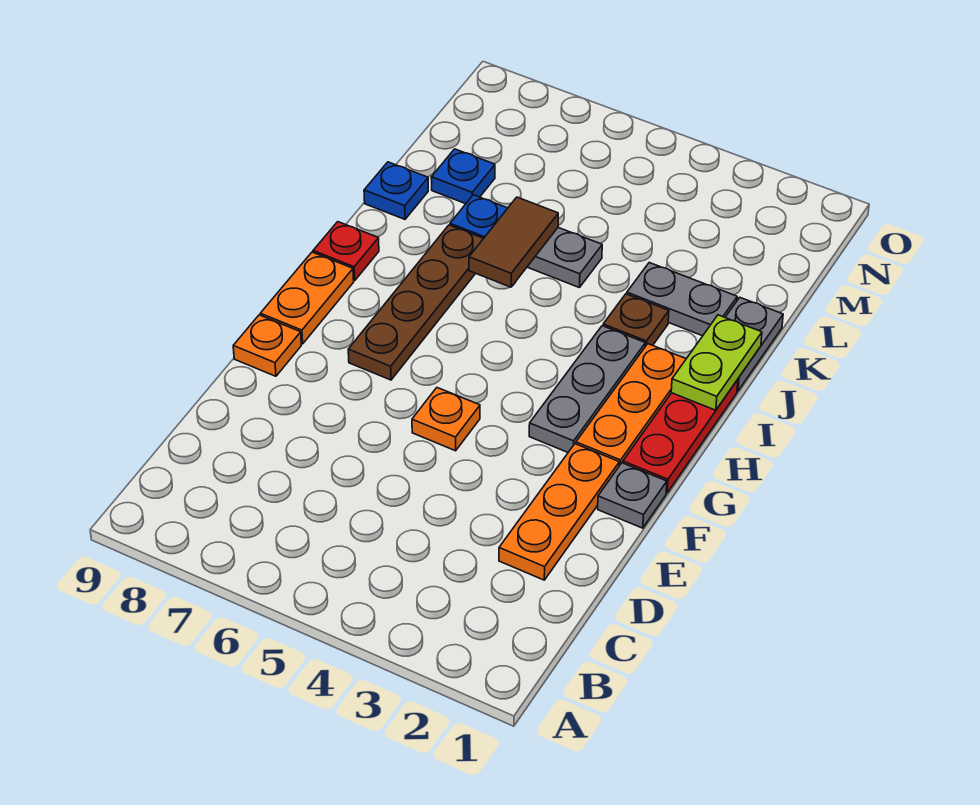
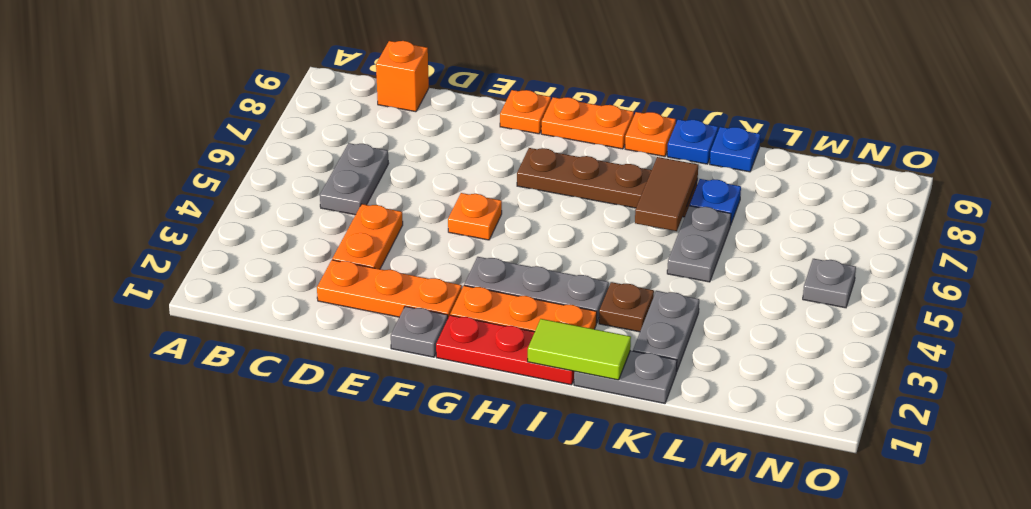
none -> grey plate C5:C6 level 1
none -> orange brick C9 level 1
none -> orange plate D3:D4 level 1
lime plate I1:J1 level 2 -> lime tile I1:J1 level 2
red plate I9 level 1 -> orange plate I9 level 1
brown tile J6:K6 level 2 -> brown tile J6:J7 level 2
blue plate L8 level 1 -> blue plate J9 level 1
none -> grey plate N5 level 1

